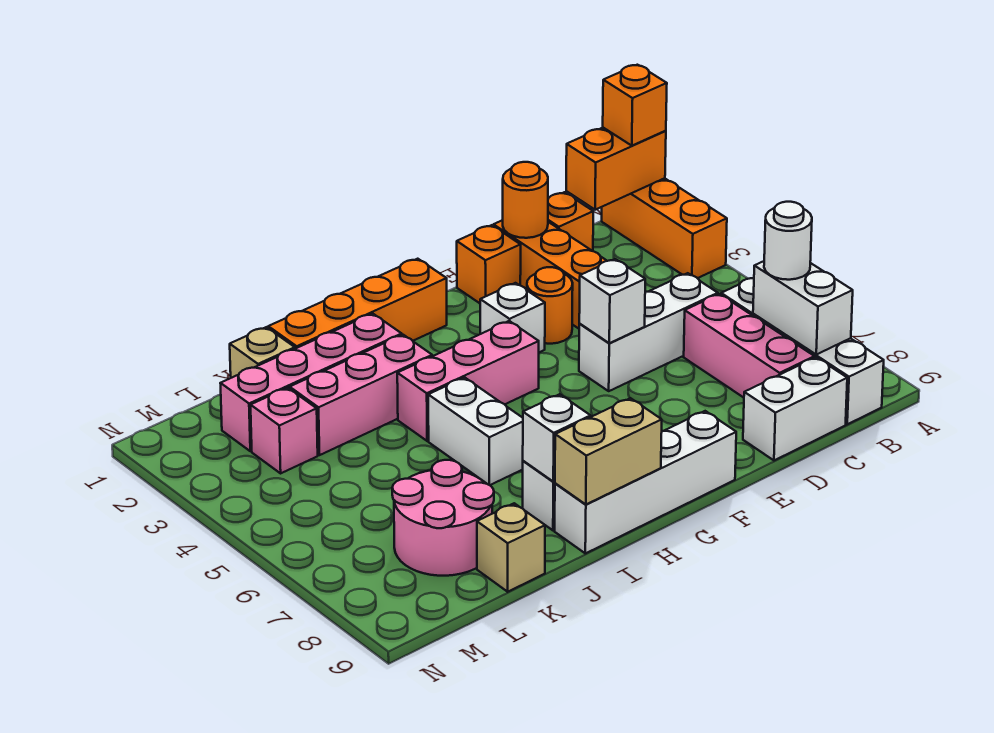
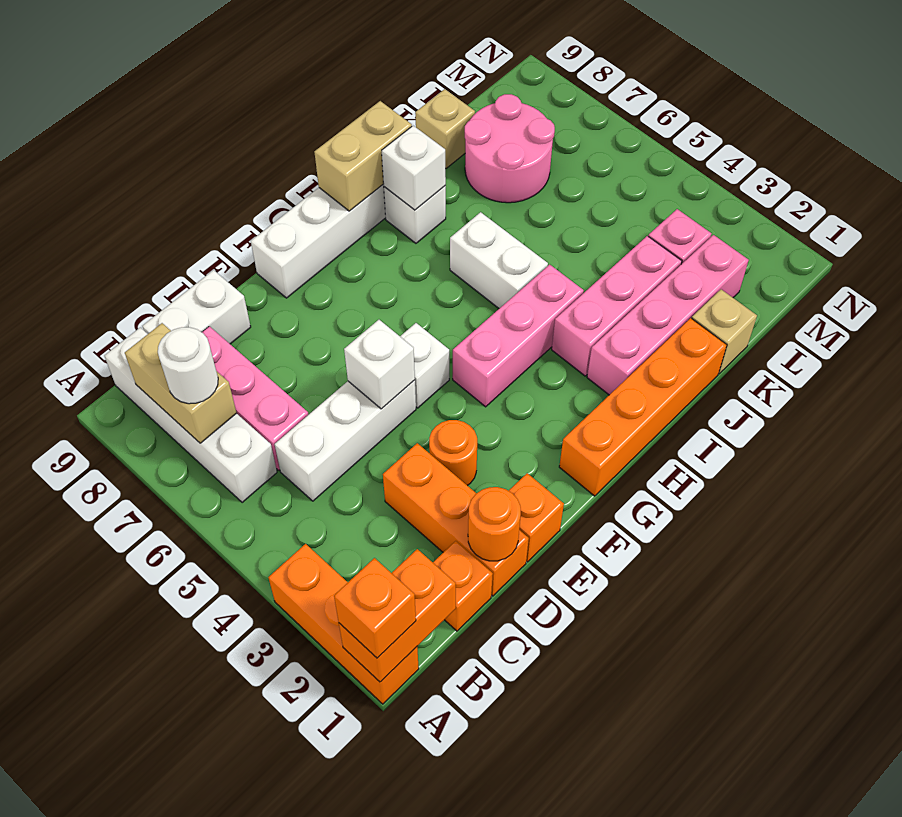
white brick B7:B8 level 2 -> tan brick B7:B8 level 2
white brick F3 level 1 -> white brick F5 level 1

